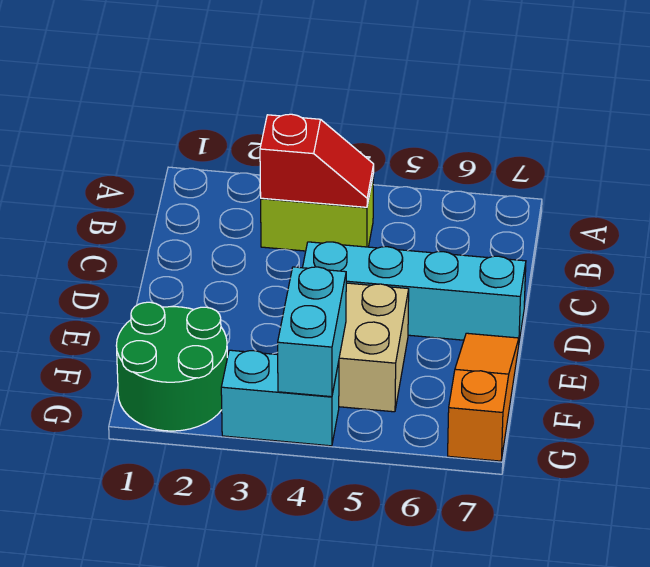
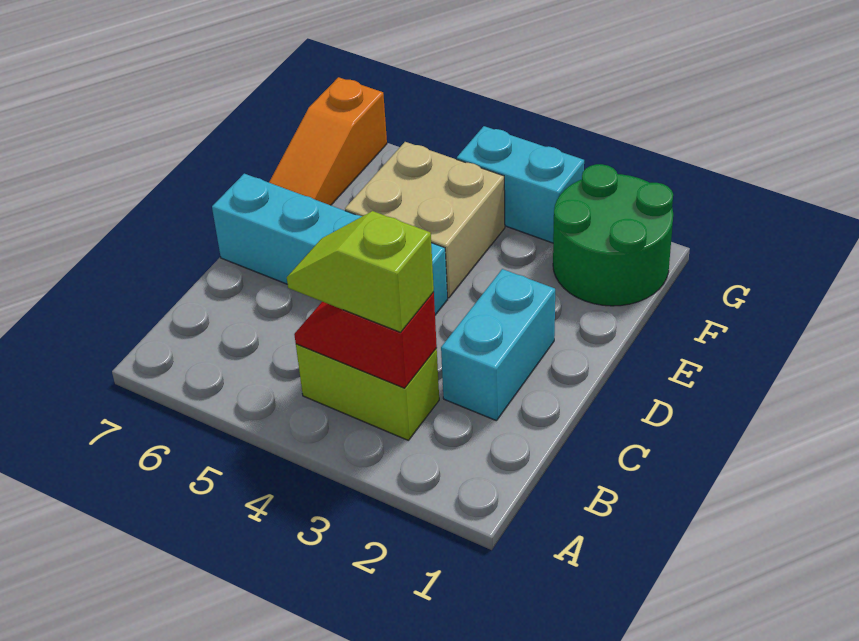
none -> lime slope B3:B4 level 3 top 3
cyan brick F4:G4 level 2 -> cyan brick C2:D2 level 1

